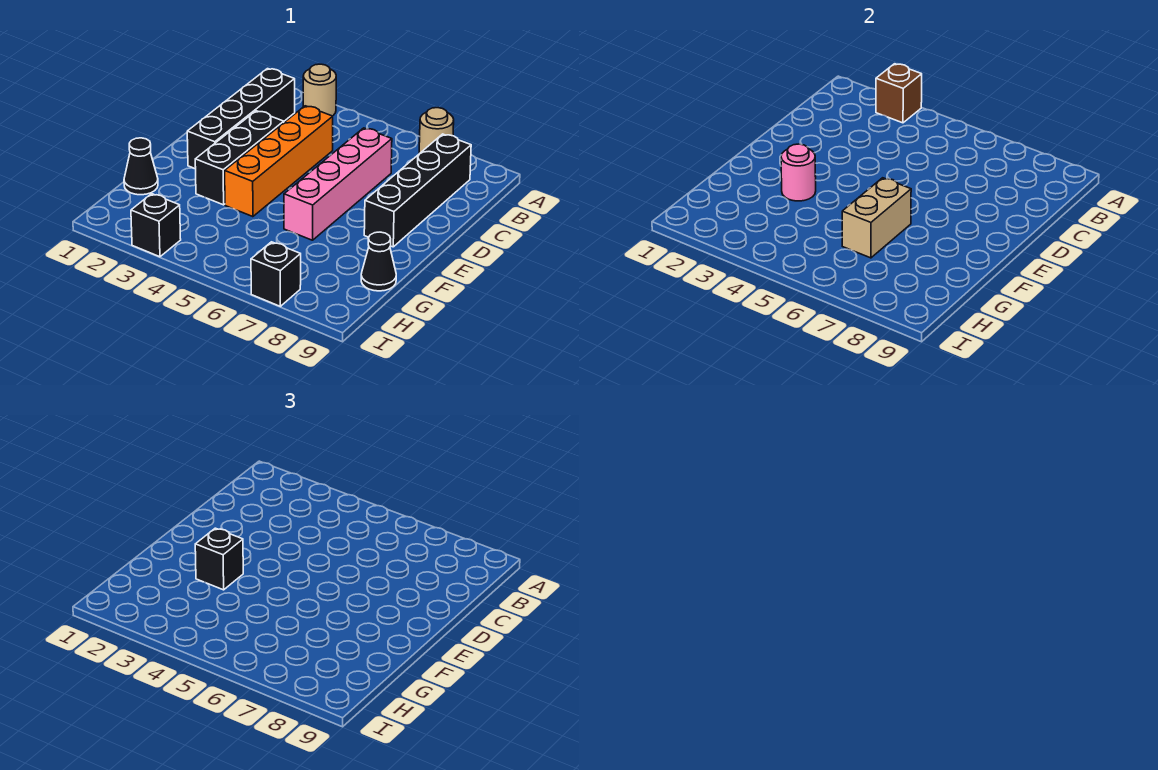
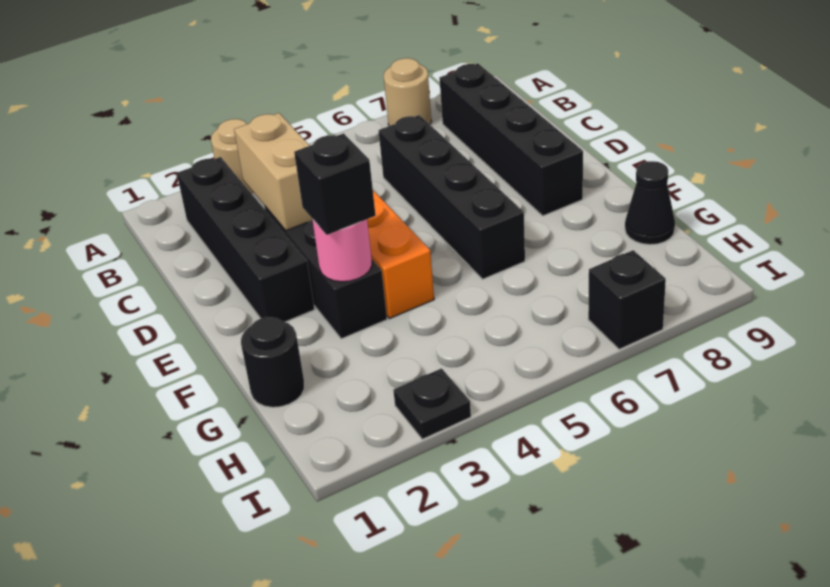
brown brick A3 level 2 -> none
pink brick C6:F6 level 1 -> black brick C6:F6 level 1
tan brick F6:G6 level 2 -> tan brick C3:D3 level 2
black cone G1 level 1 -> black round brick G1 level 1
black brick I3 level 1 -> black plate I3 level 1

